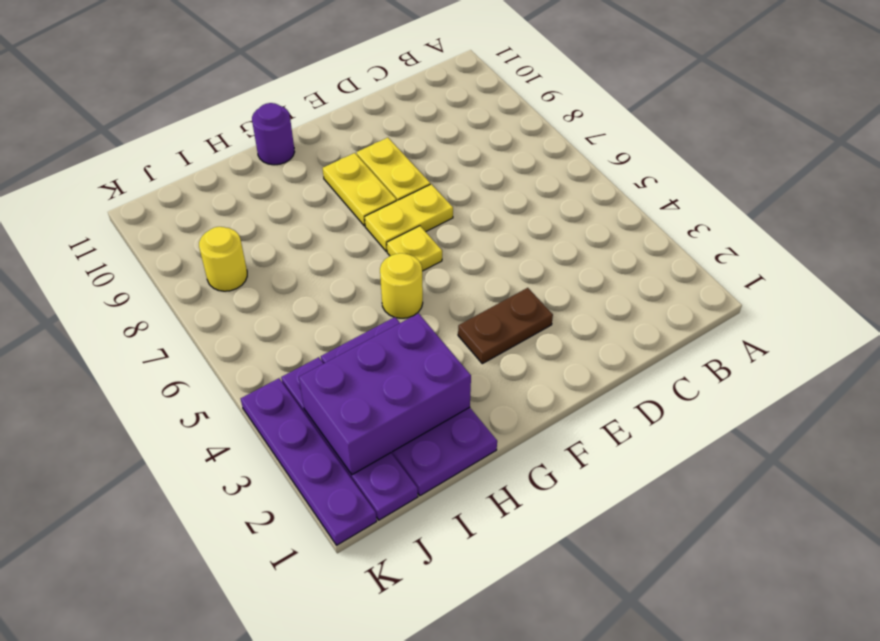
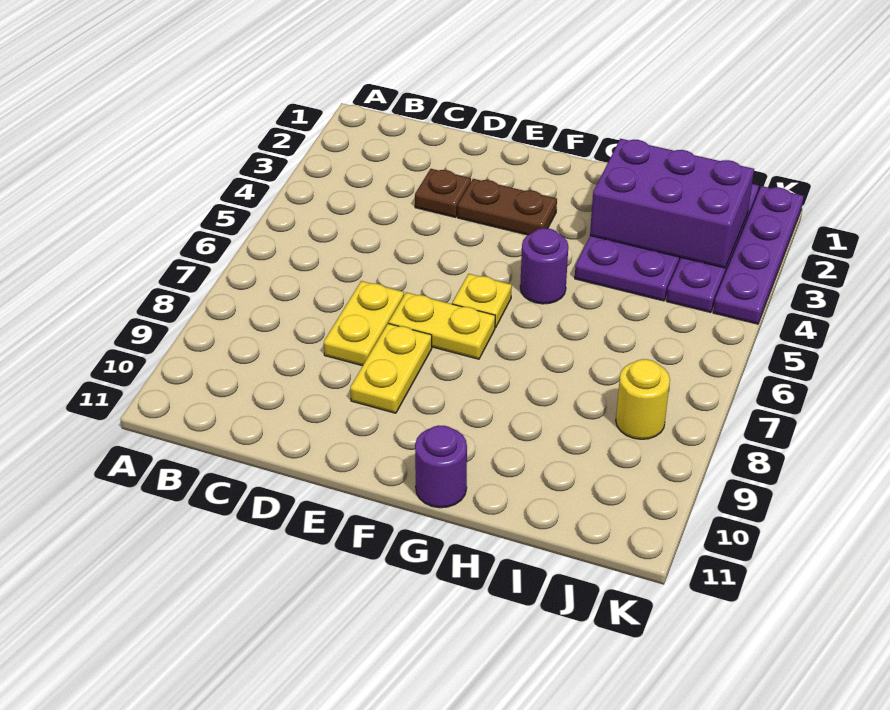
none -> brown plate D3 level 1
yellow plate F8:F9 level 1 -> yellow plate D7:D8 level 1
yellow round brick G5 level 1 -> purple round brick G5 level 1

